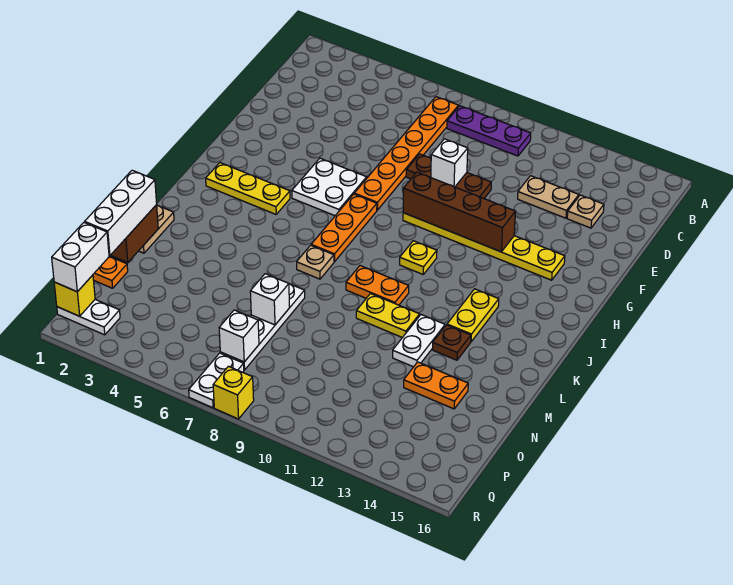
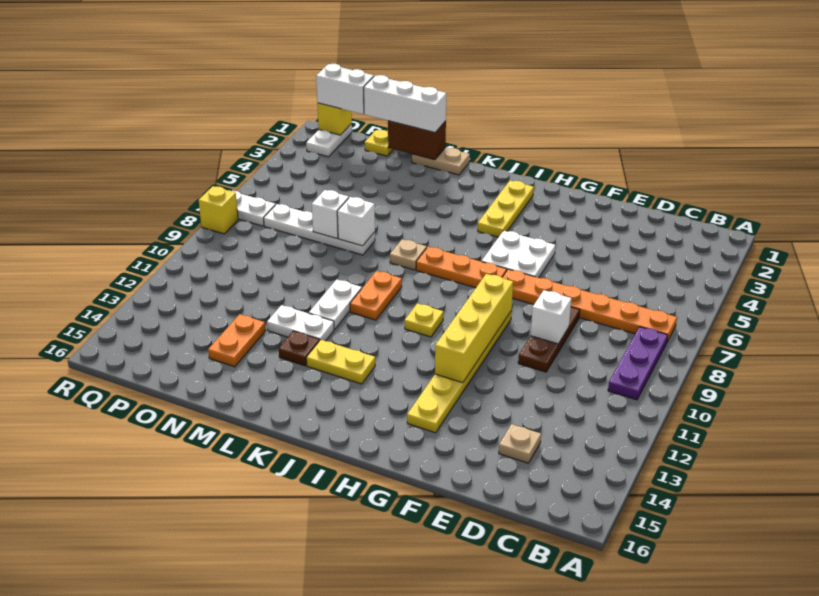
tan plate D12:D13 level 1 -> none
brown brick G9:G12 level 2 -> yellow brick G9:G12 level 2
yellow plate L10:L11 level 1 -> white plate L10:L11 level 1
orange plate O1 level 1 -> yellow plate O1 level 1
white brick P7 level 2 -> white brick M7 level 2

